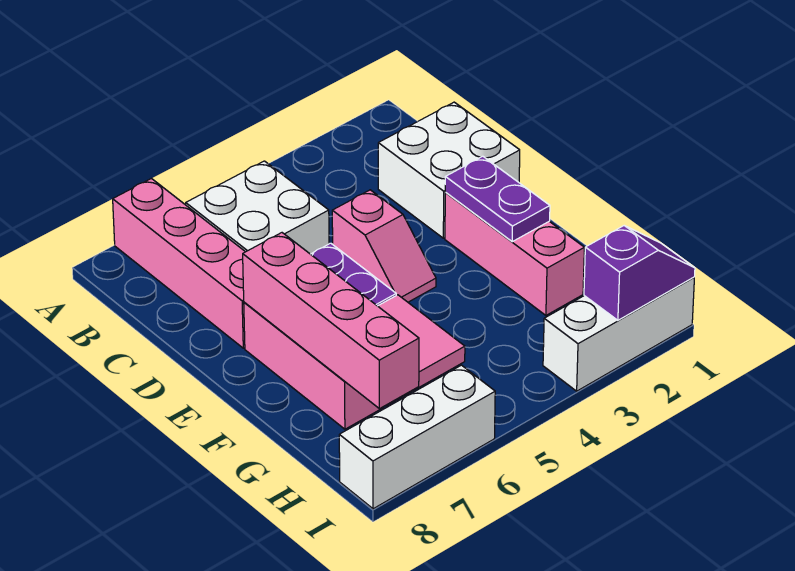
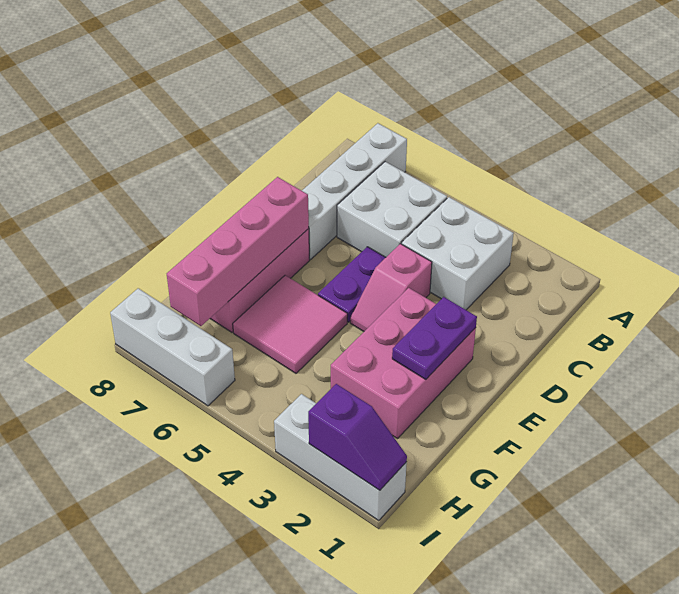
pink brick A7:D7 level 1 -> white brick A7:D7 level 1
white brick C1:D2 level 1 -> white brick B3:C4 level 1
pink brick E2:G2 level 1 -> pink brick E2:G3 level 1

